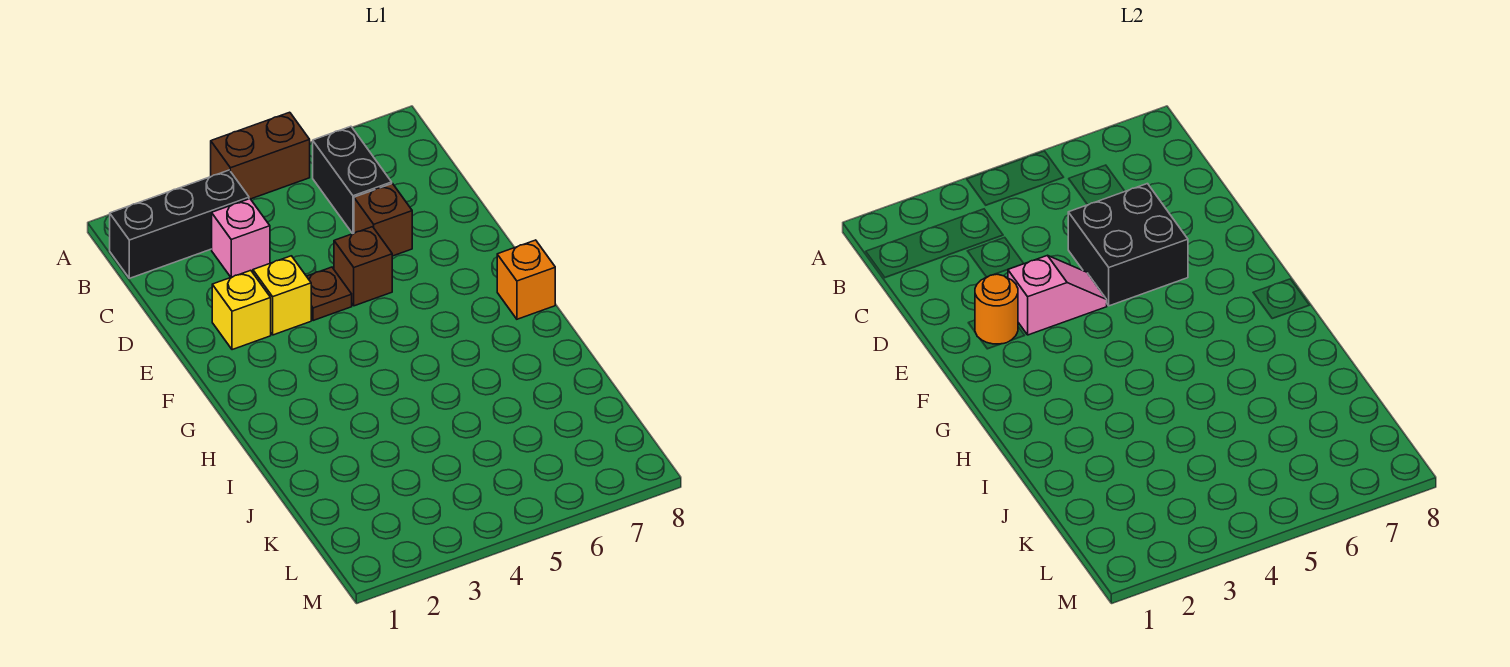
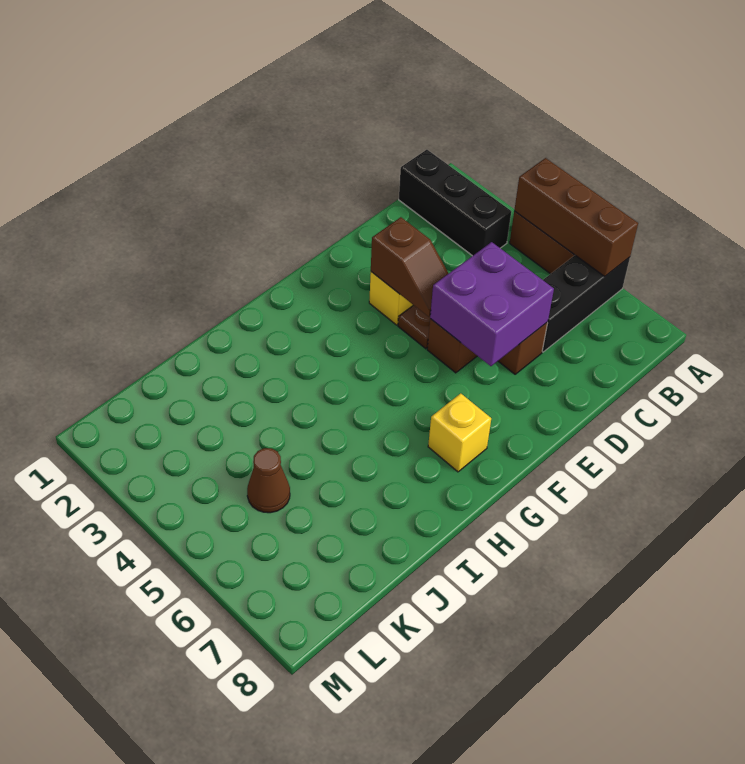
none -> brown brick A4:A6 level 2
black brick B6:C6 level 1 -> black brick A6:C6 level 1
pink brick C3 level 1 -> none
black brick D5:E6 level 2 -> purple brick D5:E6 level 2
yellow brick E2 level 1 -> yellow brick G7 level 1
orange round brick E2 level 2 -> none
pink slope E3:E4 level 2 top 3 -> brown slope E3:E4 level 2 top 3
orange brick G8 level 1 -> none
none -> brown cone K5 level 1

